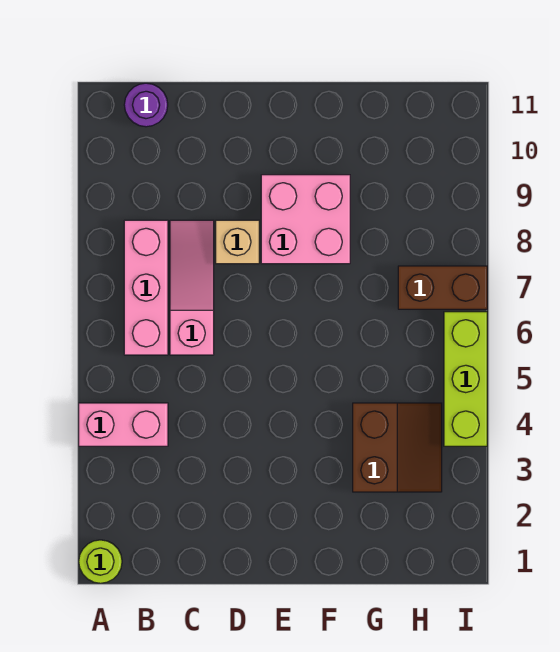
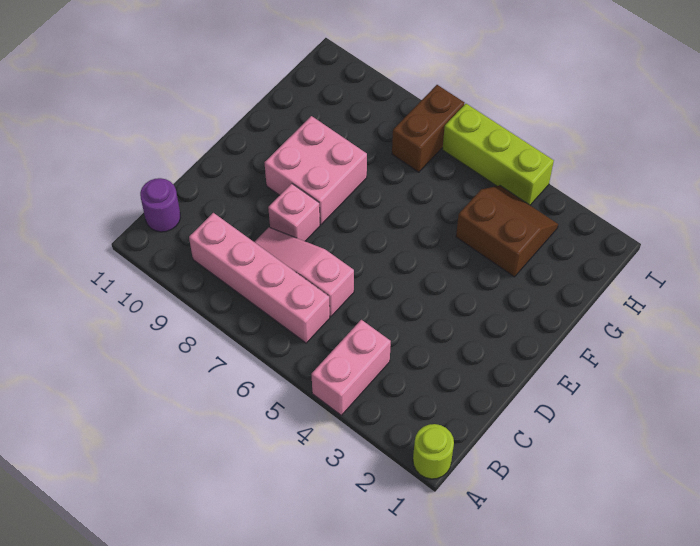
pink brick B6:B8 level 1 -> pink brick B6:B9 level 1
tan brick D8 level 1 -> pink brick D8 level 1

